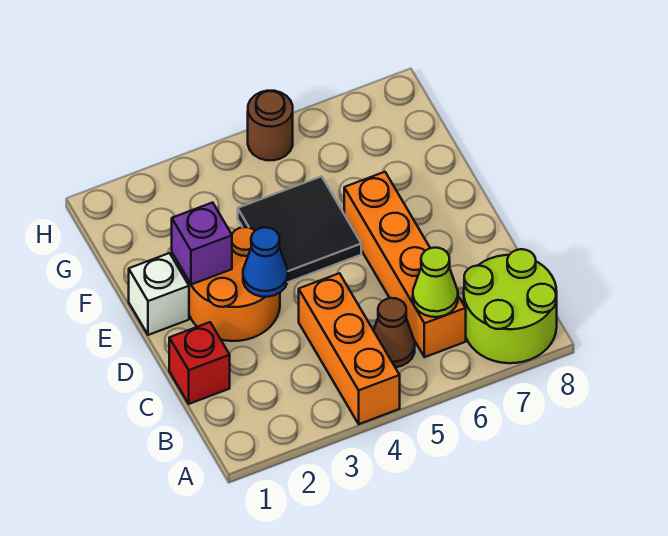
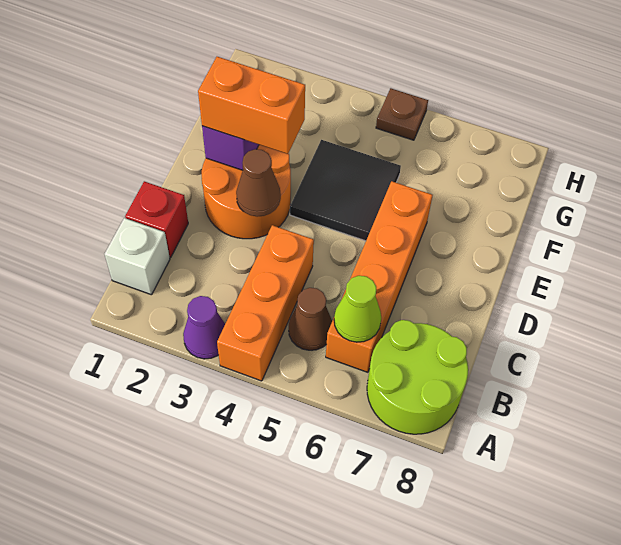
none -> purple cone A3 level 1
blue cone D3 level 2 -> brown cone D3 level 2
white brick E1 level 1 -> white brick B1 level 1
none -> orange brick E2:E3 level 3
brown round brick H5 level 1 -> brown plate H5 level 1

